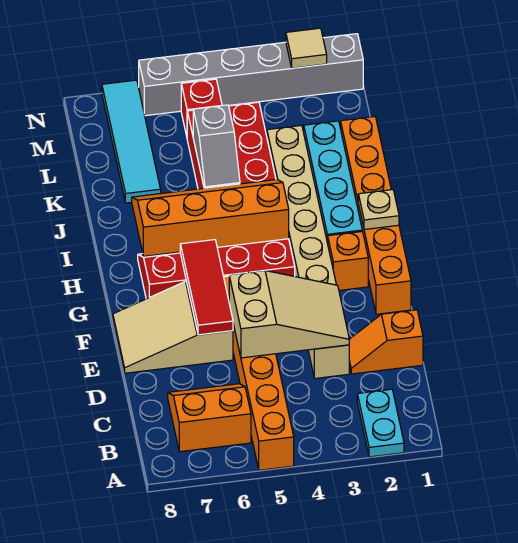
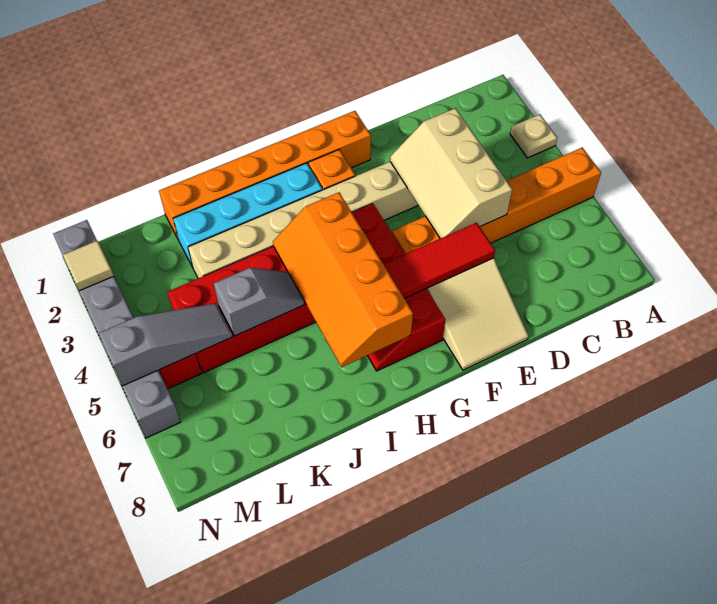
cyan plate A2:B2 level 1 -> none
orange slope B6:C7 level 1 top B -> none
orange slope D1:D2 level 1 top 1 -> none
tan slope D3:E5 level 2 top 5 -> tan slope D3:E5 level 2 top D
tan plate H1 level 2 -> tan plate A3 level 1
cyan tile K7:N7 level 1 -> none
none -> grey slope L5:N5 level 2 top N

